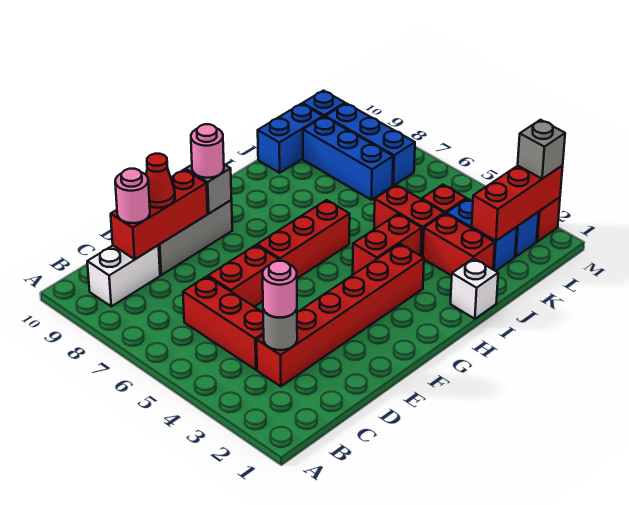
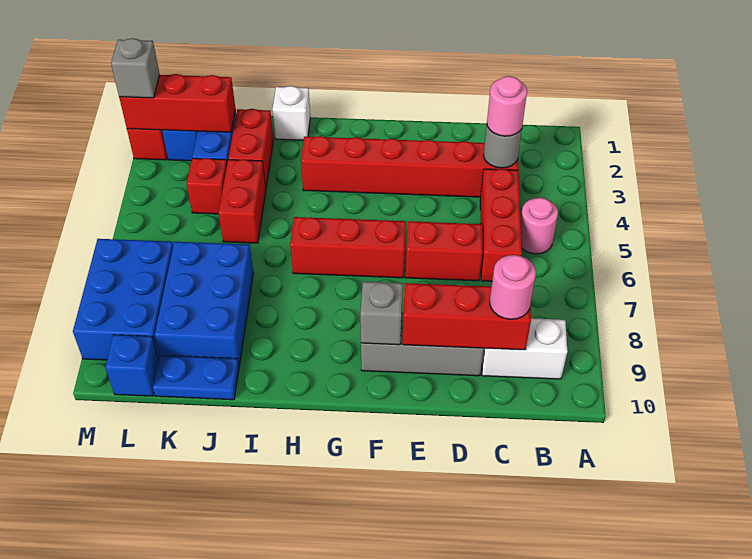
red cone D9 level 3 -> none
pink round brick F9 level 3 -> pink round brick B5 level 1
red brick H4:I4 level 1 -> none
blue brick J10:K10 level 1 -> blue plate J10:K10 level 1
blue brick K7:K9 level 1 -> blue brick J7:K9 level 1
blue brick L7:L9 level 1 -> blue brick L7:M9 level 1

